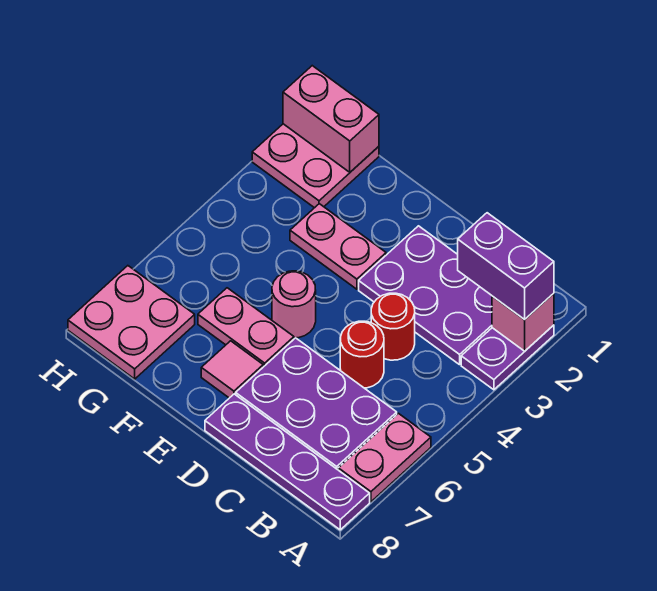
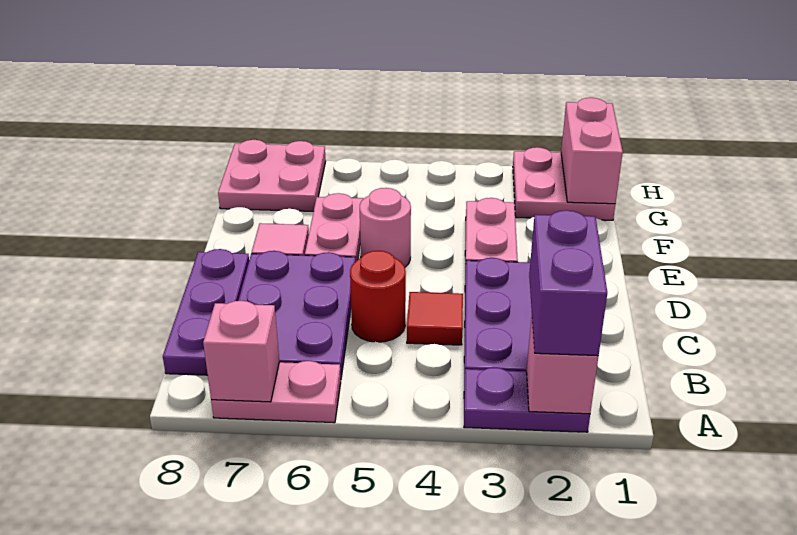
none -> pink brick A7 level 2
purple plate A8:D8 level 1 -> purple plate B8:D8 level 1
red round brick C4 level 1 -> red tile C4 level 1

